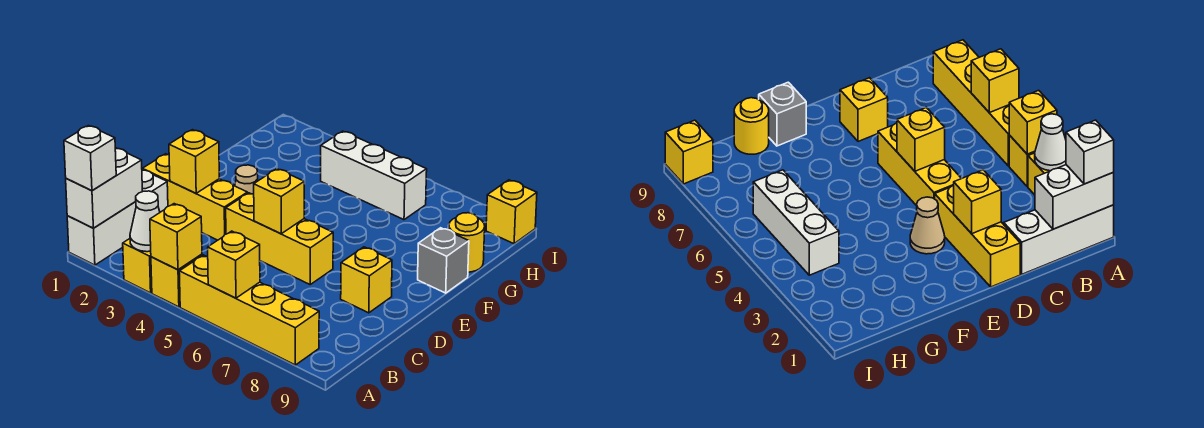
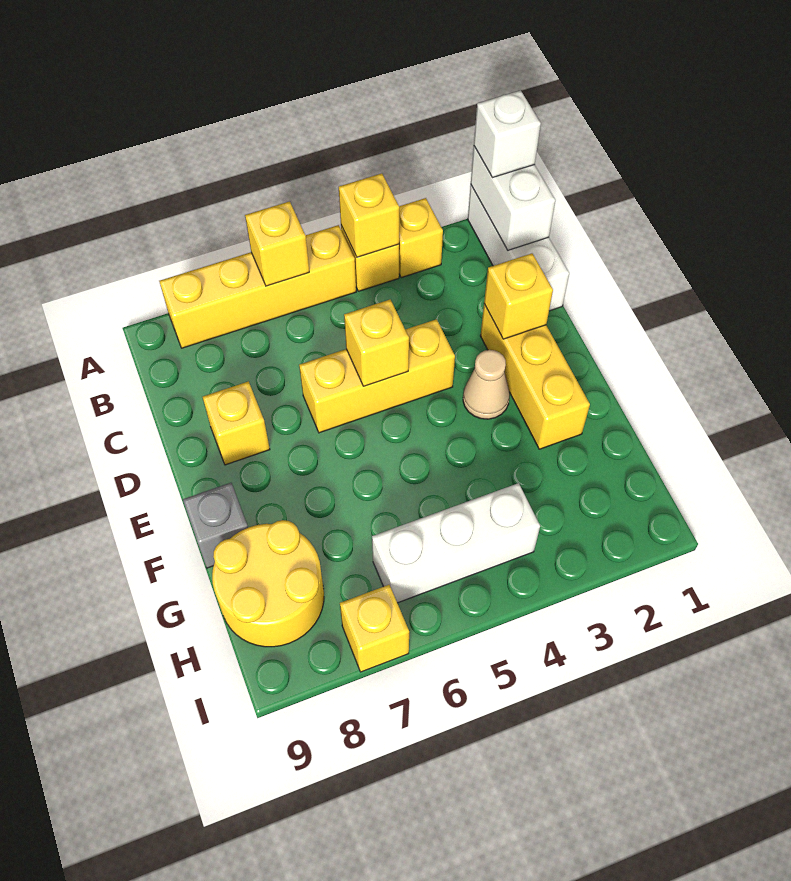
white cone A3 level 2 -> none
yellow brick D1:D3 level 1 -> yellow brick D2:F2 level 1
yellow round brick G9 level 1 -> yellow round brick G8:H9 level 1
yellow brick I9 level 1 -> yellow brick I7 level 1

